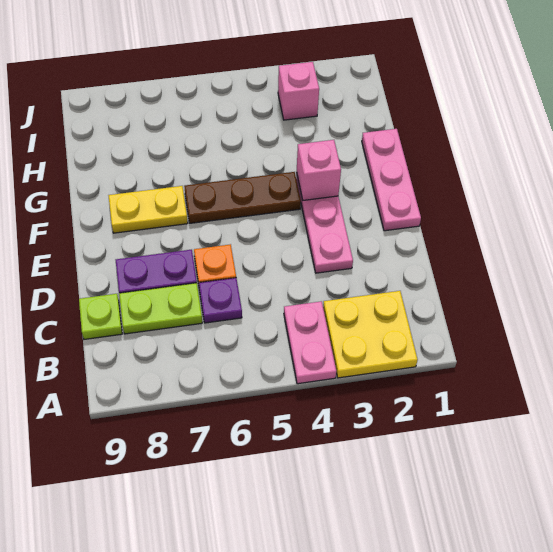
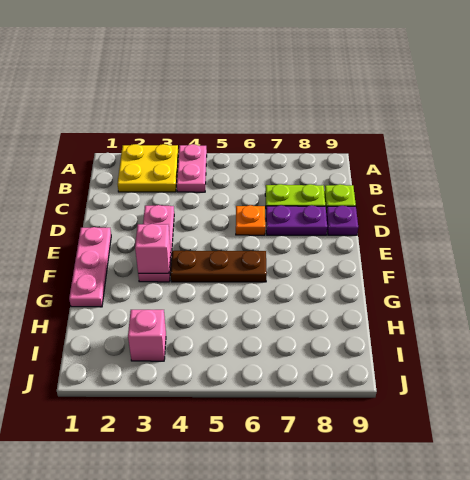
purple plate C6 level 1 -> purple plate D9 level 1
yellow plate F7:F8 level 1 -> none

